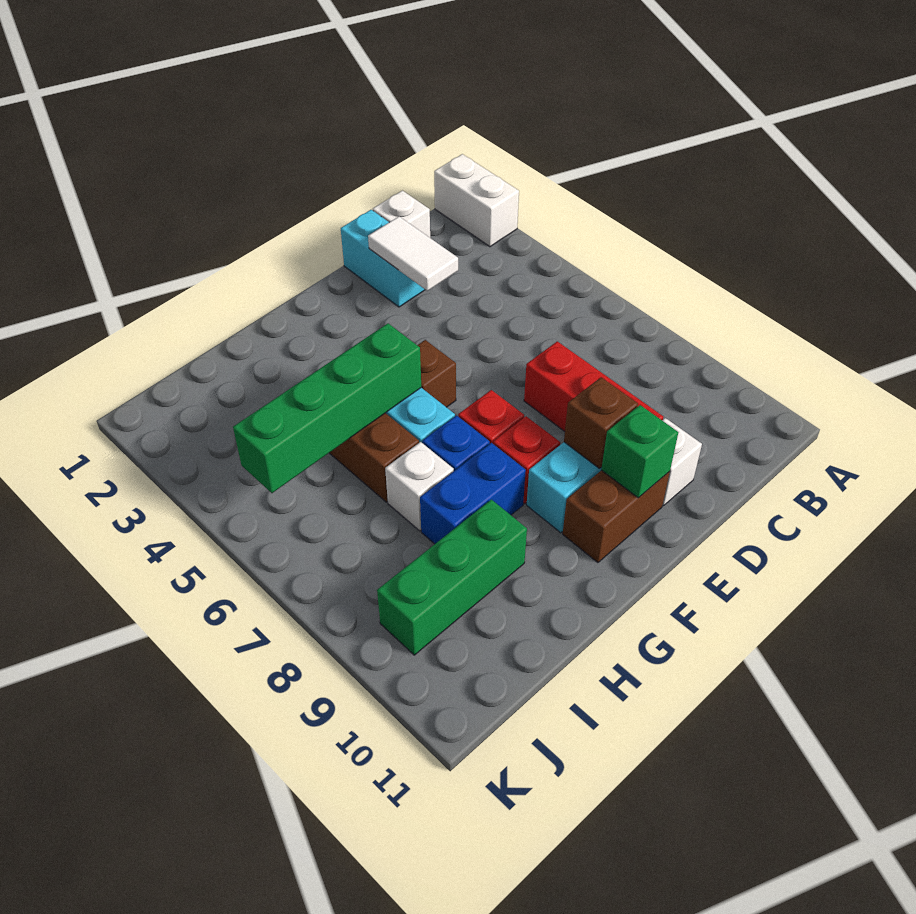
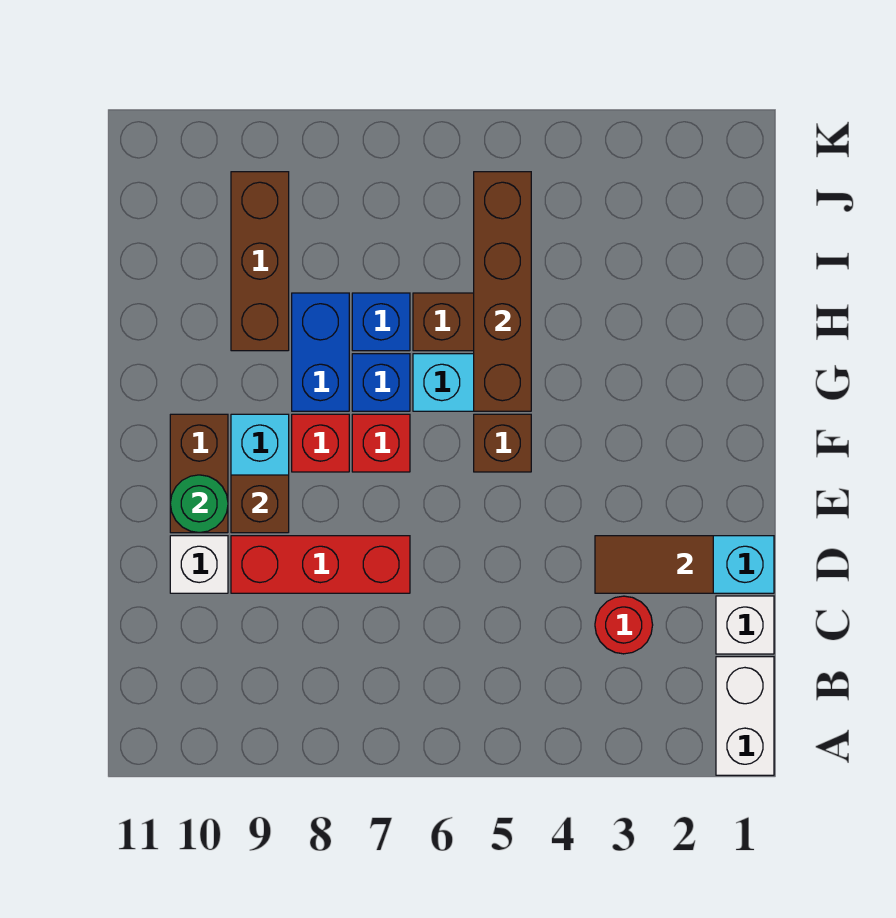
white brick A1:A2 level 1 -> white brick A1:B1 level 1
none -> red round brick C3 level 1
white tile D2:D3 level 2 -> brown tile D2:D3 level 2
green brick E10 level 2 -> green round brick E10 level 2
green brick G5:J5 level 2 -> brown brick G5:J5 level 2
white brick H7 level 1 -> blue brick H7 level 1
green brick H9:J9 level 1 -> brown brick H9:J9 level 1

